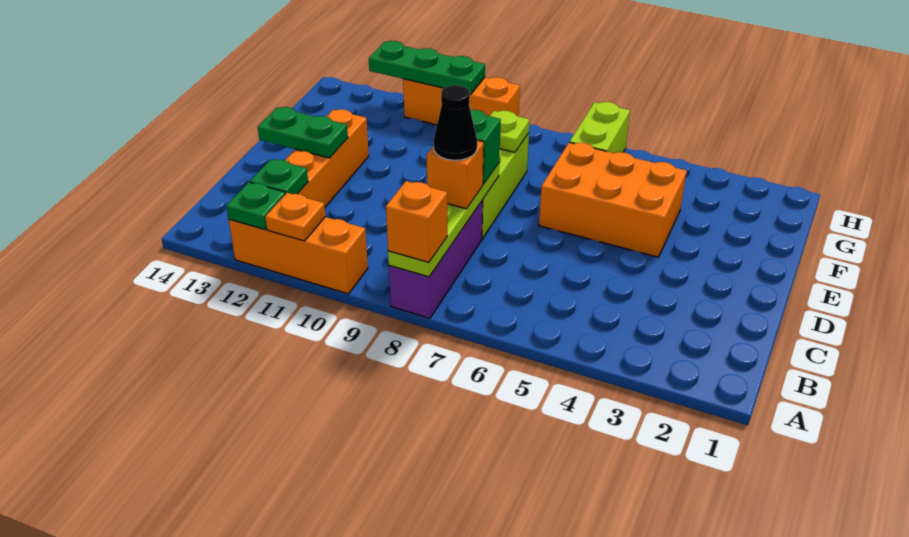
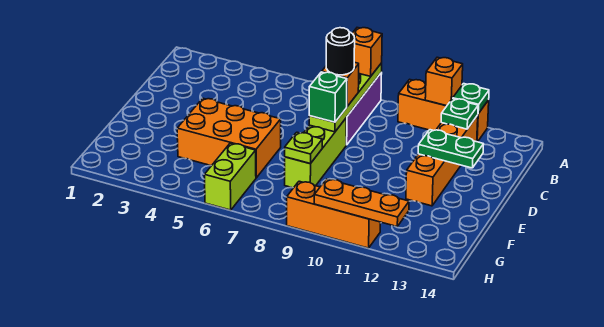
orange plate A11 level 2 -> orange brick A11 level 2
black cone C8 level 4 -> black round brick C8 level 4
green plate H10:H12 level 2 -> orange plate H10:H12 level 2

